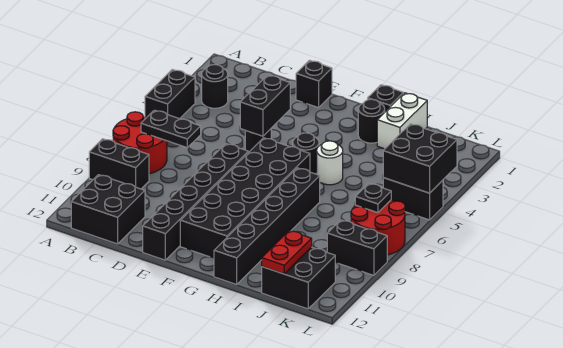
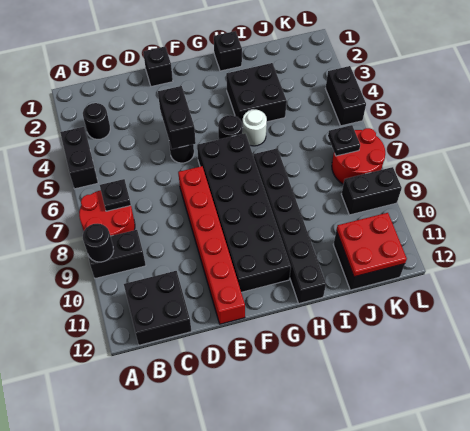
black plate B7:C7 level 2 -> black plate B7 level 2
black brick E7:E12 level 1 -> red brick E7:E12 level 1
black round brick H2 level 1 -> black round brick A9 level 2
white brick I1:I2 level 1 -> none
red plate J11:J12 level 2 -> red plate J11:K12 level 2
black brick K4:L5 level 2 -> black brick H3:I4 level 1
black brick K5:L5 level 1 -> black brick L4:L5 level 1

